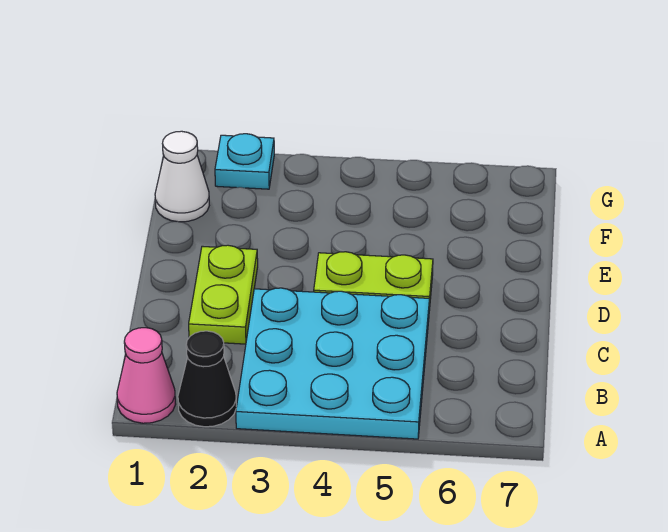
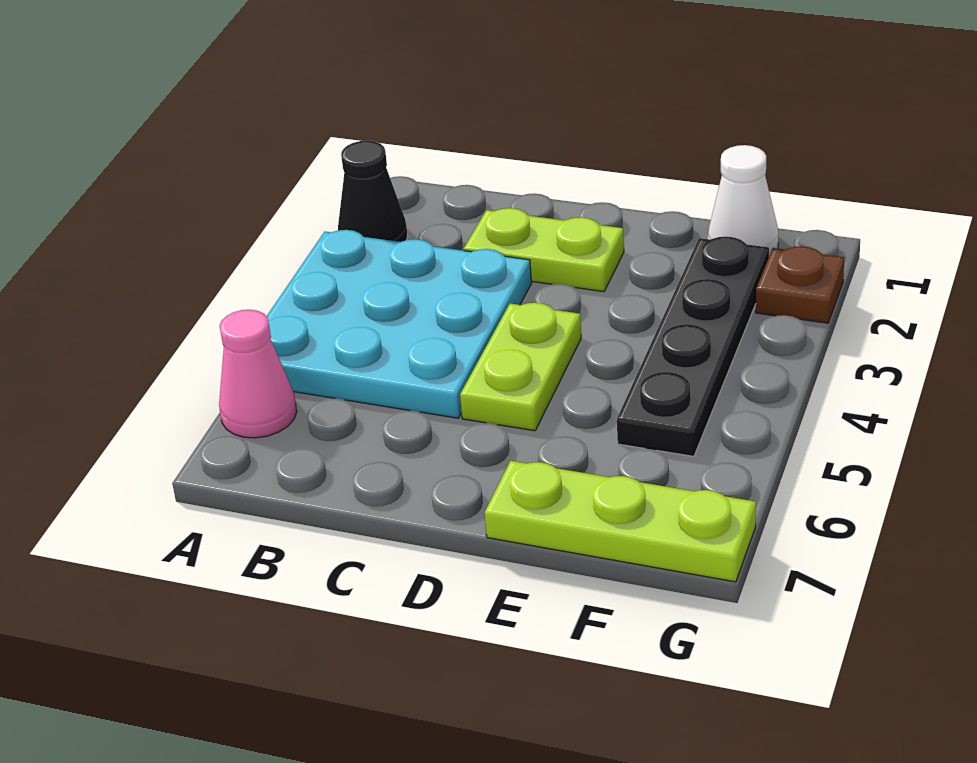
pink cone A1 level 1 -> pink cone A6 level 1
none -> lime plate E7:G7 level 1
none -> black plate F2:F5 level 1
cyan plate G2 level 1 -> brown plate G2 level 1

